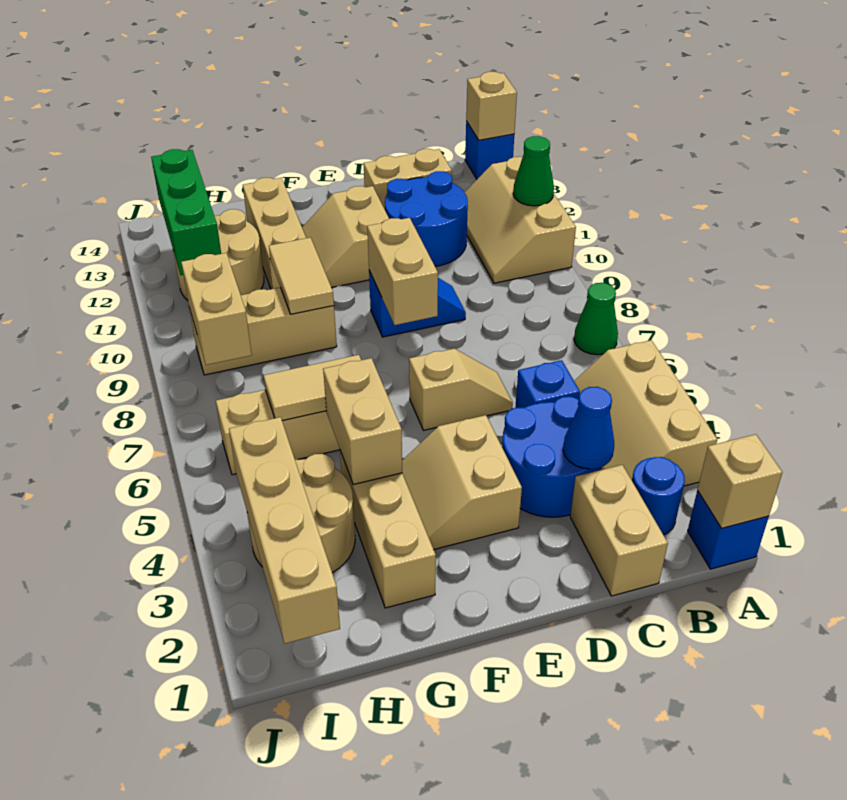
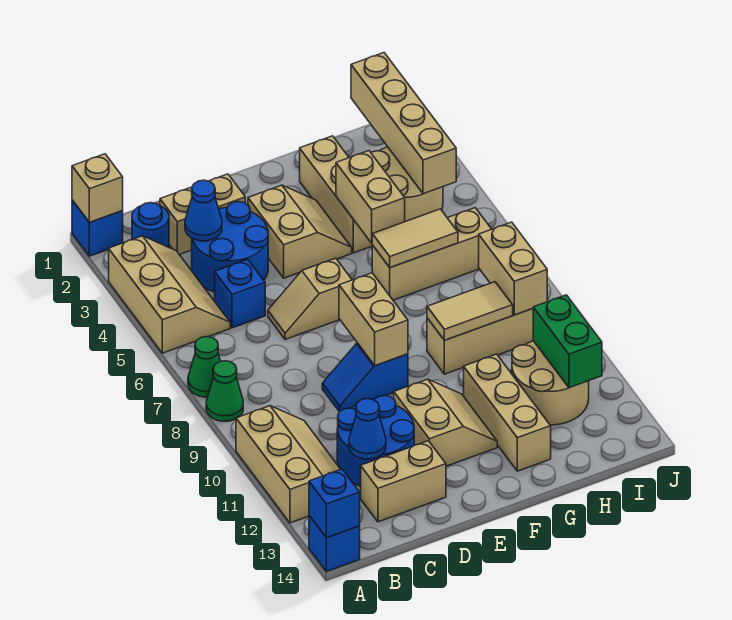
green cone A11 level 2 -> green cone A8 level 1
tan brick A14 level 2 -> blue brick A14 level 2
tan brick C1:C2 level 1 -> tan brick C2:D2 level 1
none -> blue cone C12 level 2
tan tile G9:G10 level 2 -> tan tile G9:H9 level 2
green brick I11:I13 level 2 -> green brick I11:I12 level 2

